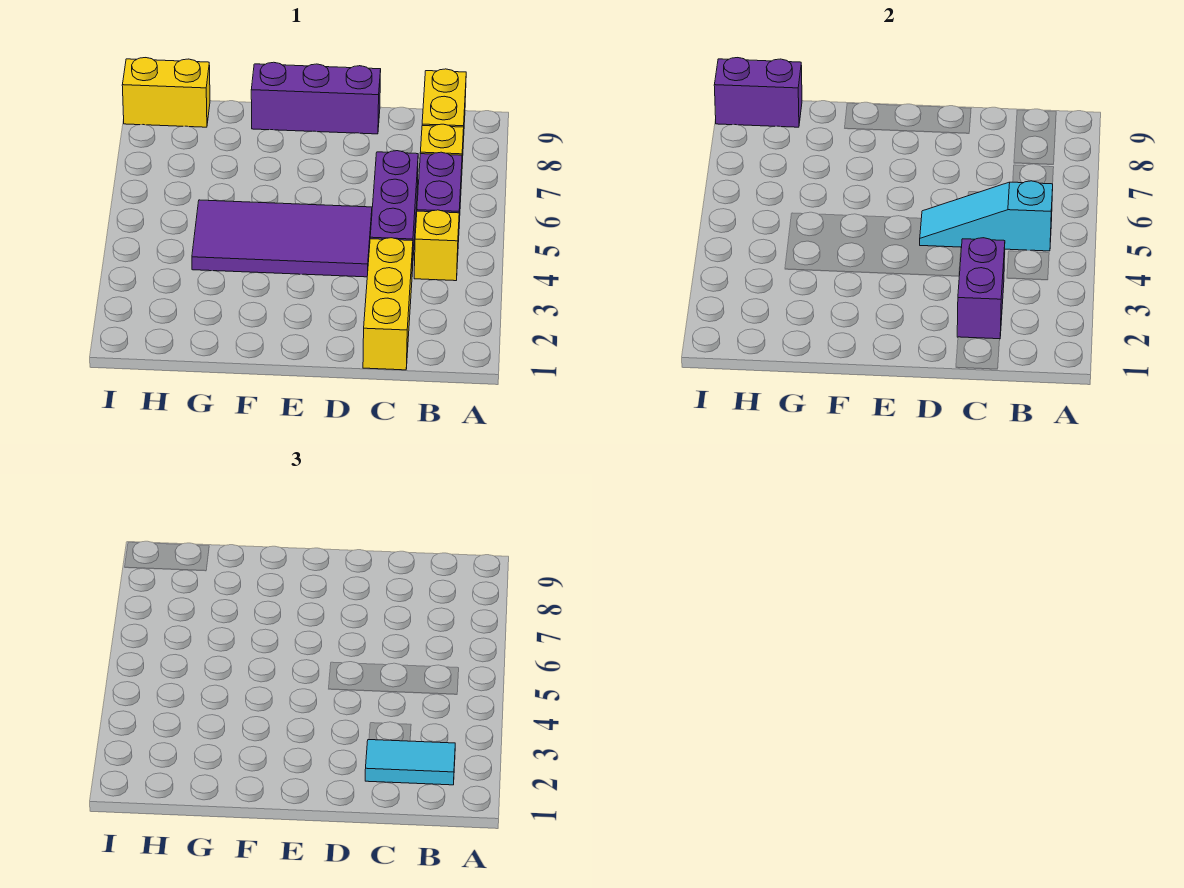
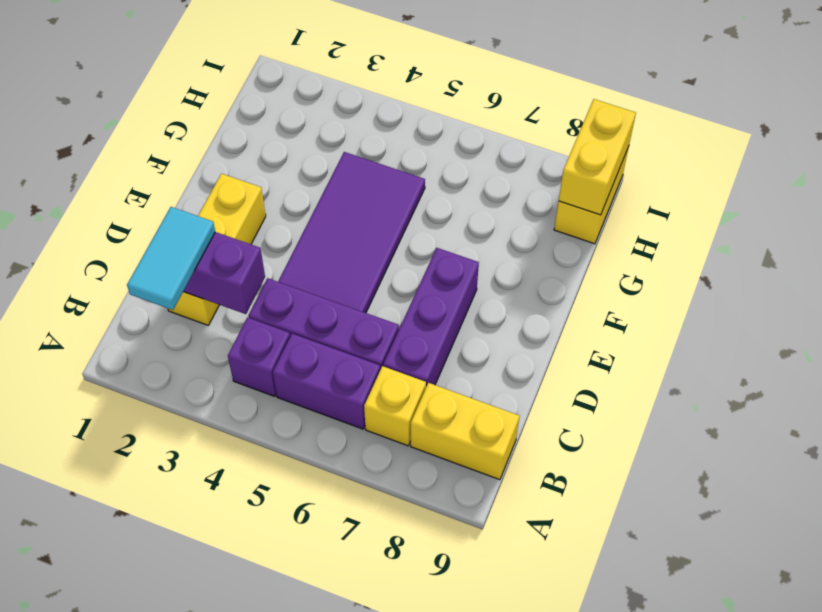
yellow brick B4 level 1 -> purple brick B4 level 1
cyan slope B5:D5 level 2 top B -> none
yellow brick C1:C3 level 1 -> yellow brick C2:E2 level 1
purple brick D9:F9 level 1 -> purple brick C7:E7 level 1
purple brick H9:I9 level 2 -> yellow brick H9:I9 level 2

